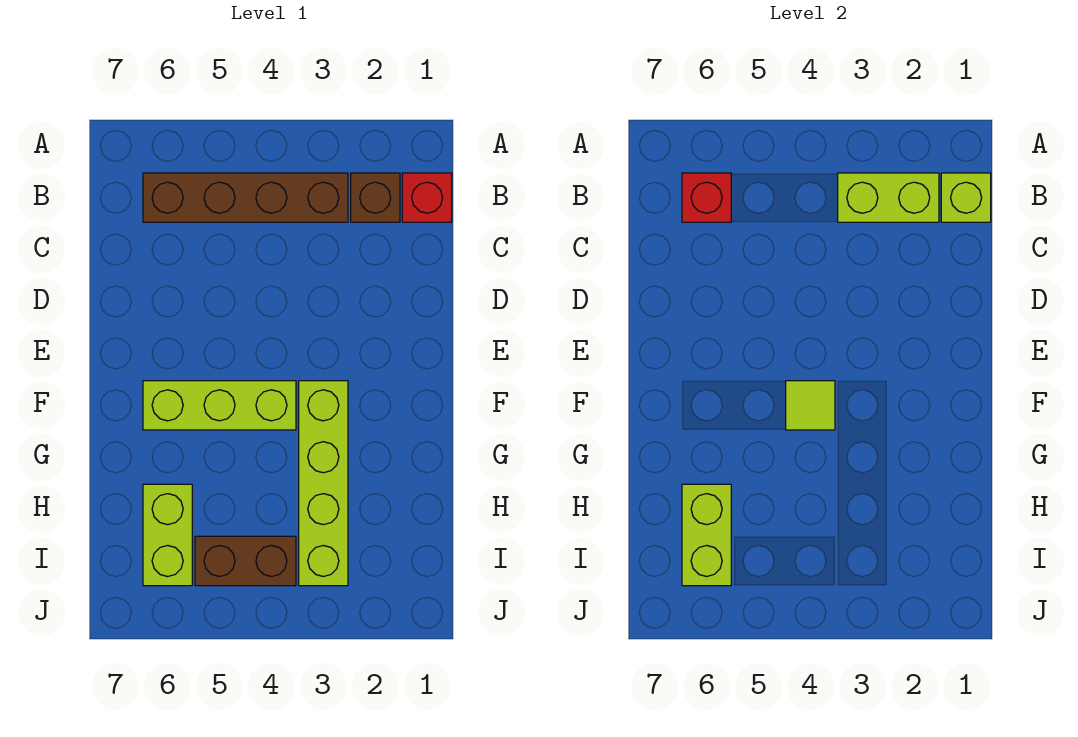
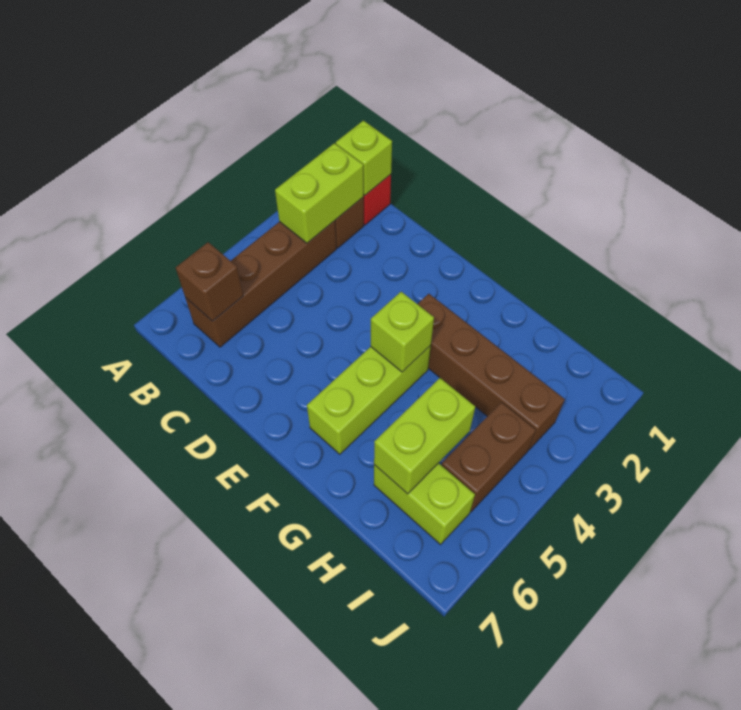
red brick B6 level 2 -> brown brick B6 level 2
lime brick F3:I3 level 1 -> brown brick F3:I3 level 1
lime tile F4 level 2 -> lime brick F4 level 2
lime brick H6:I6 level 2 -> lime brick H5:H6 level 2

